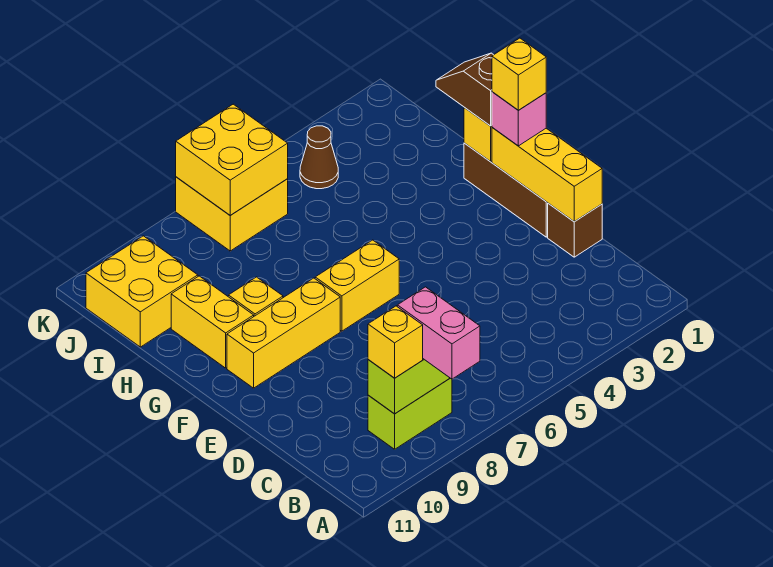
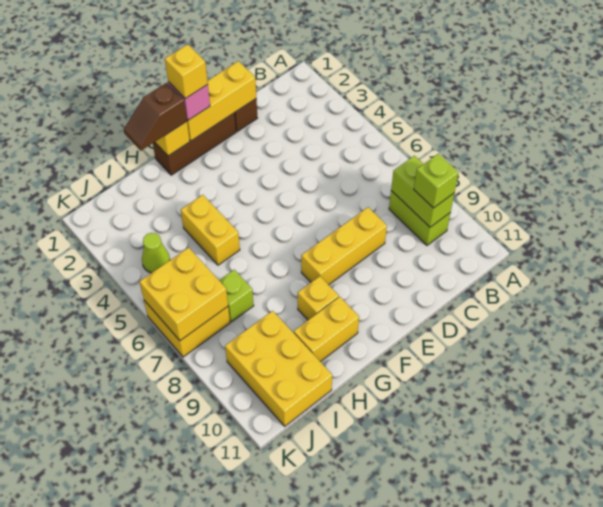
pink brick A8:B8 level 3 -> none
yellow brick B9 level 3 -> lime brick B9 level 3
yellow brick F6:F7 level 1 -> yellow brick H4:H5 level 1
yellow brick F8:F10 level 1 -> yellow brick D8:F8 level 1
none -> lime brick I7 level 1
yellow brick I10:J11 level 1 -> yellow brick I9:J11 level 1
brown cone J4 level 1 -> lime cone J4 level 1

